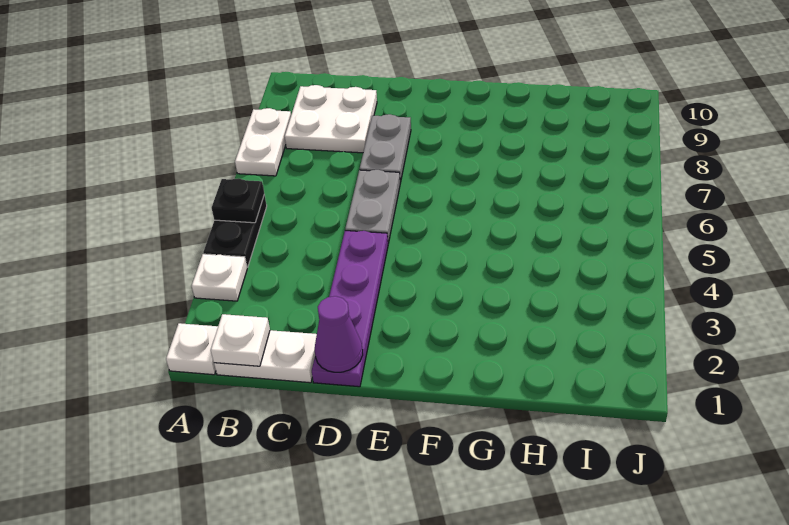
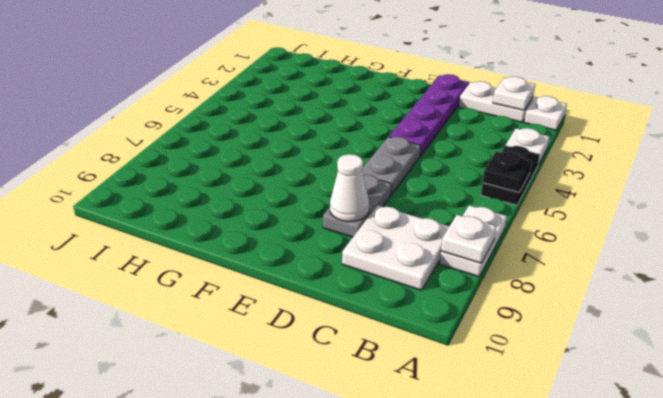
none -> white plate A8 level 2
purple cone D1 level 2 -> none
none -> white cone D8 level 2

